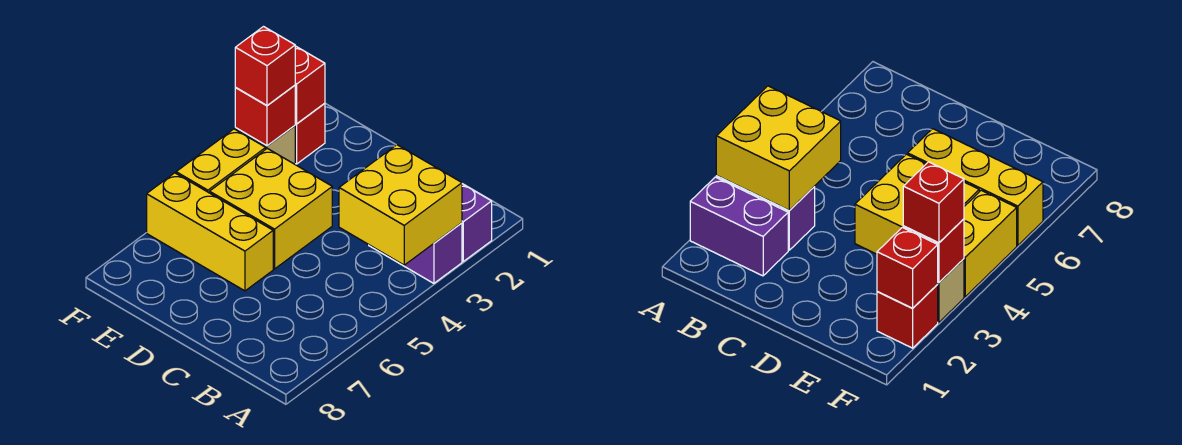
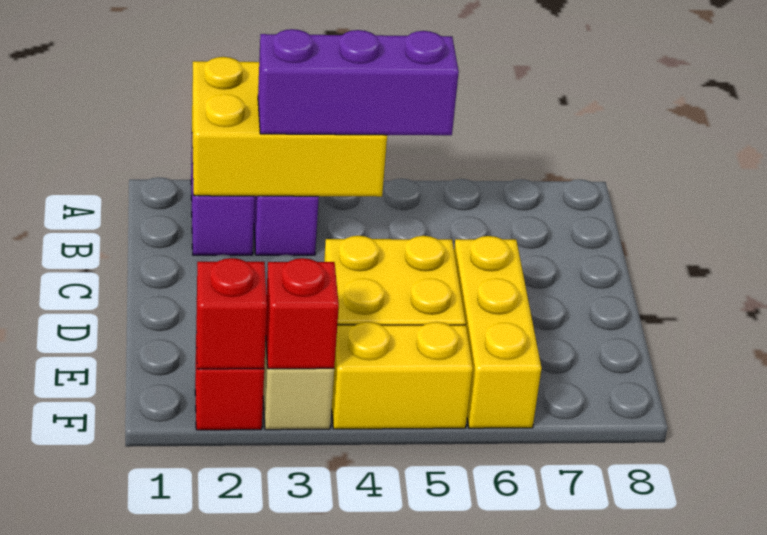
yellow brick A3:B4 level 2 -> yellow brick A2:B4 level 2
none -> purple brick B3:B5 level 3
red brick F3 level 3 -> none

